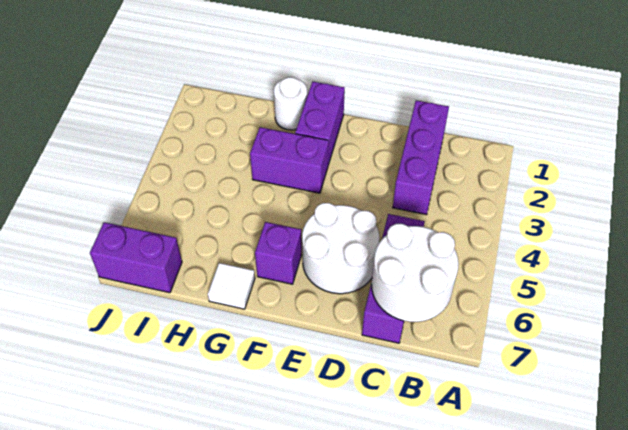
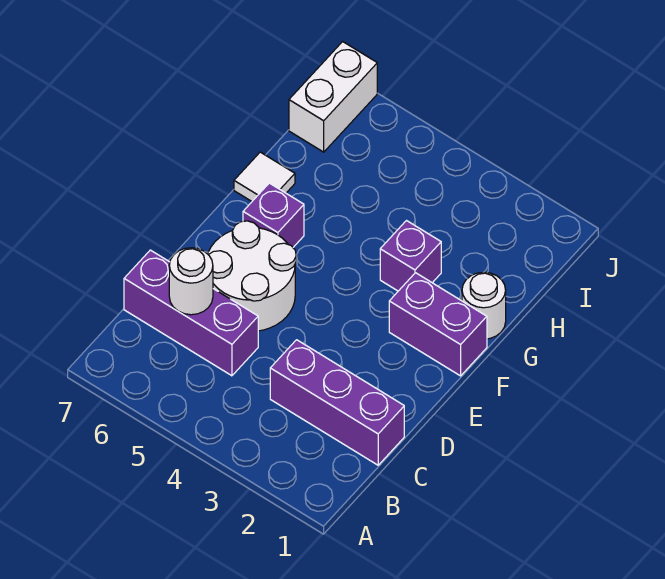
white round brick B6:C7 level 2 -> white round brick C6 level 2
purple brick F3:G3 level 1 -> purple brick G3 level 1
purple brick I7:J7 level 1 -> white brick I7:J7 level 1

